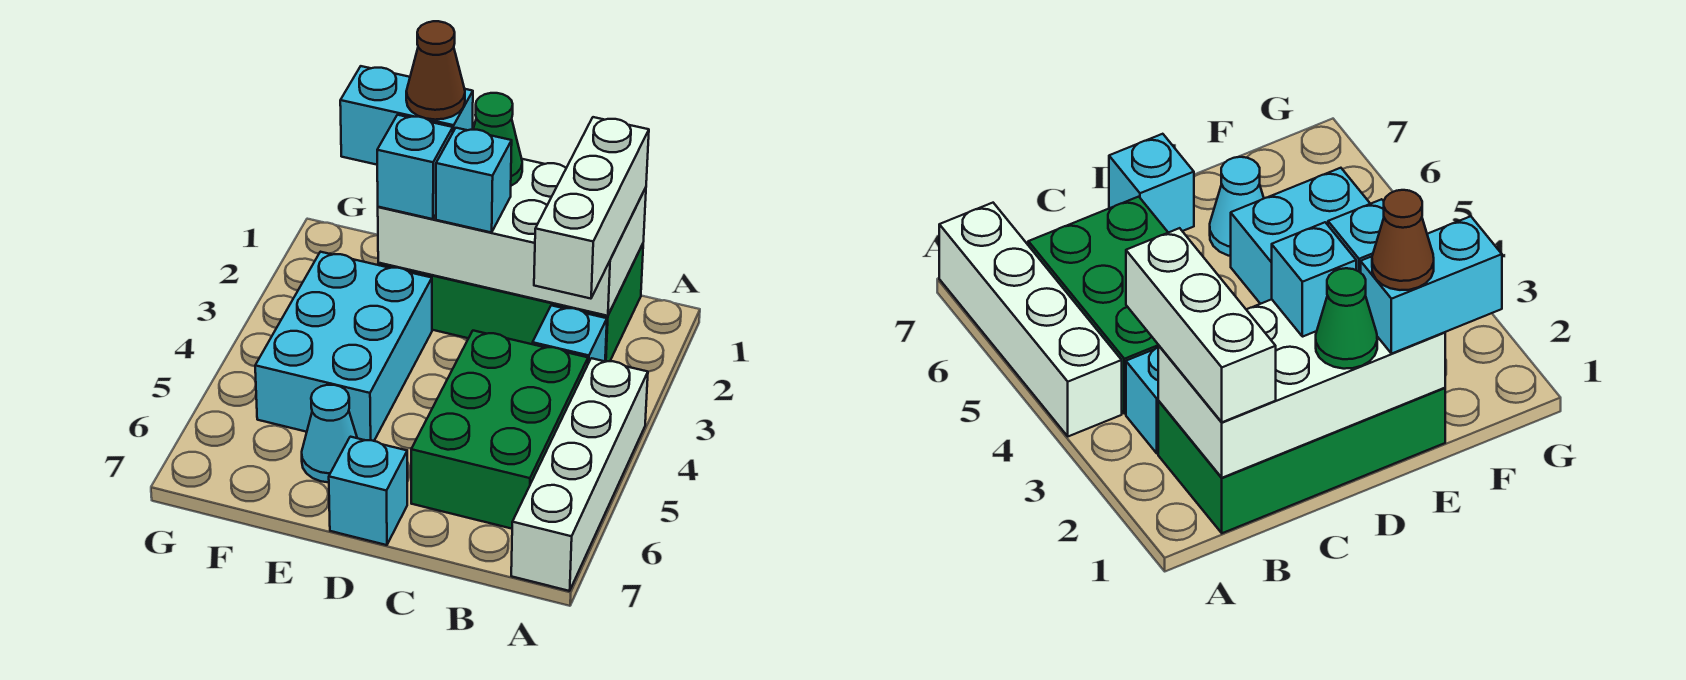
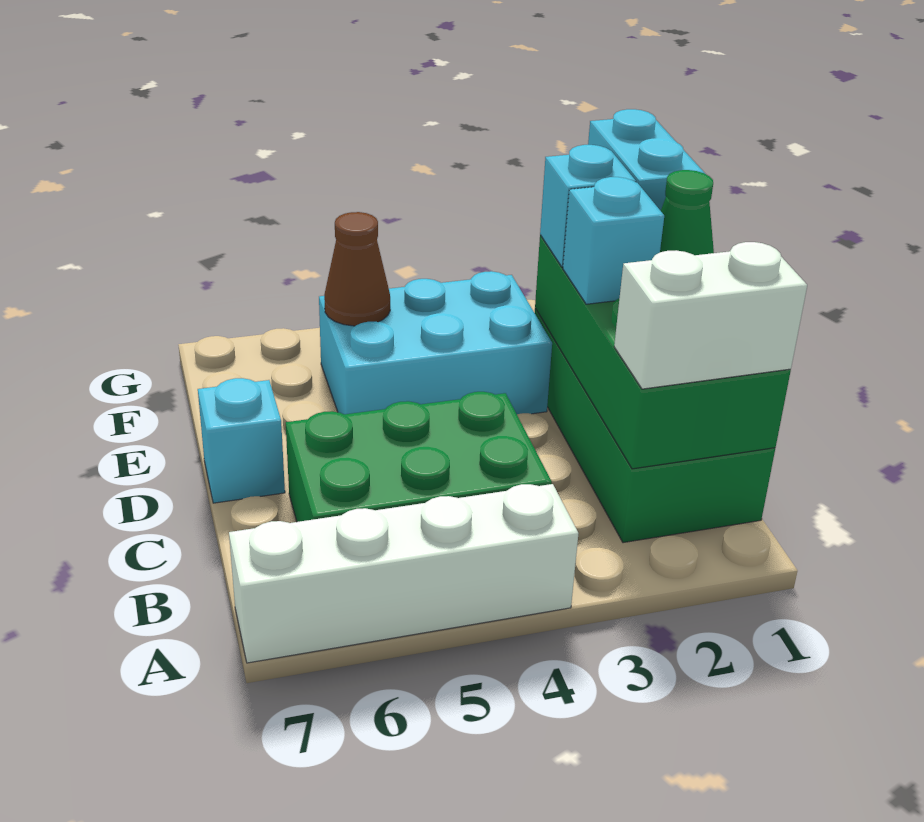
white brick B1:E2 level 2 -> green brick B1:E2 level 2
white brick B1:B3 level 3 -> white brick B1:B2 level 3
cyan brick B3 level 1 -> none
brown cone E1 level 4 -> brown cone F5 level 2
cyan cone E6 level 1 -> none

